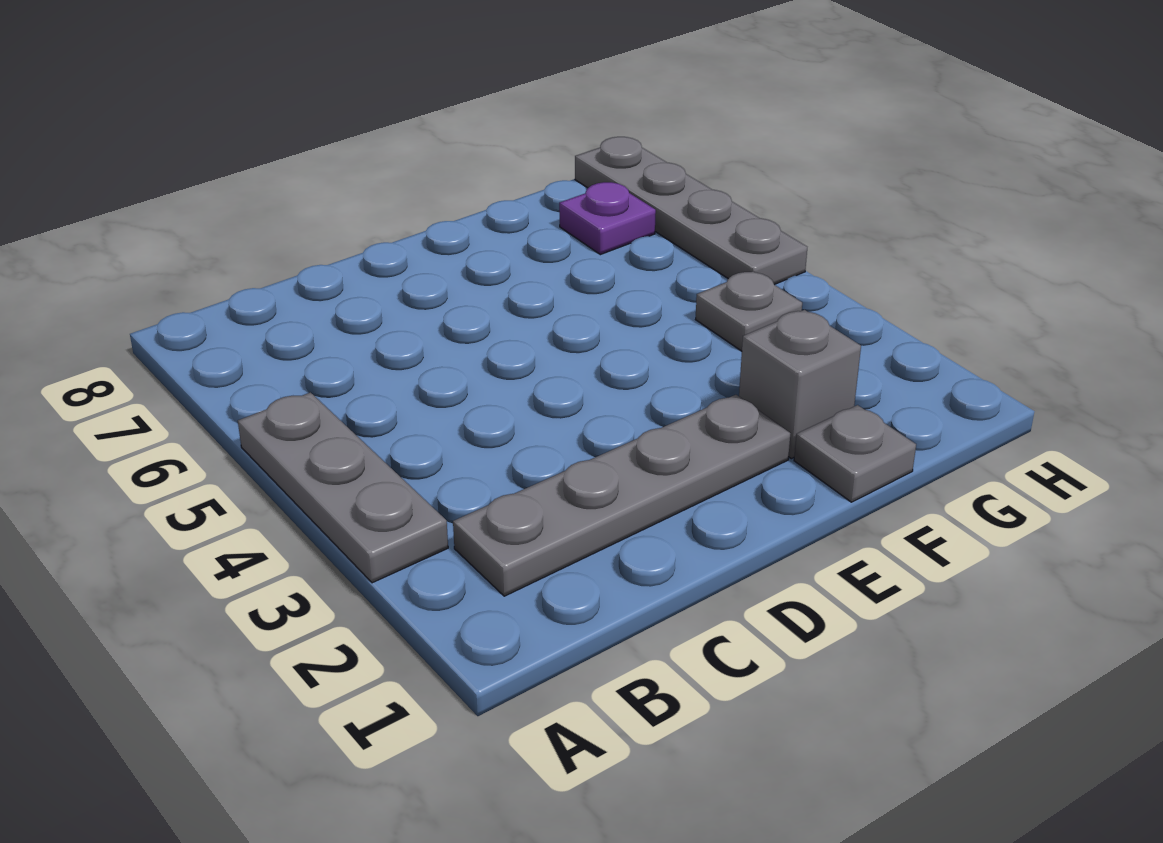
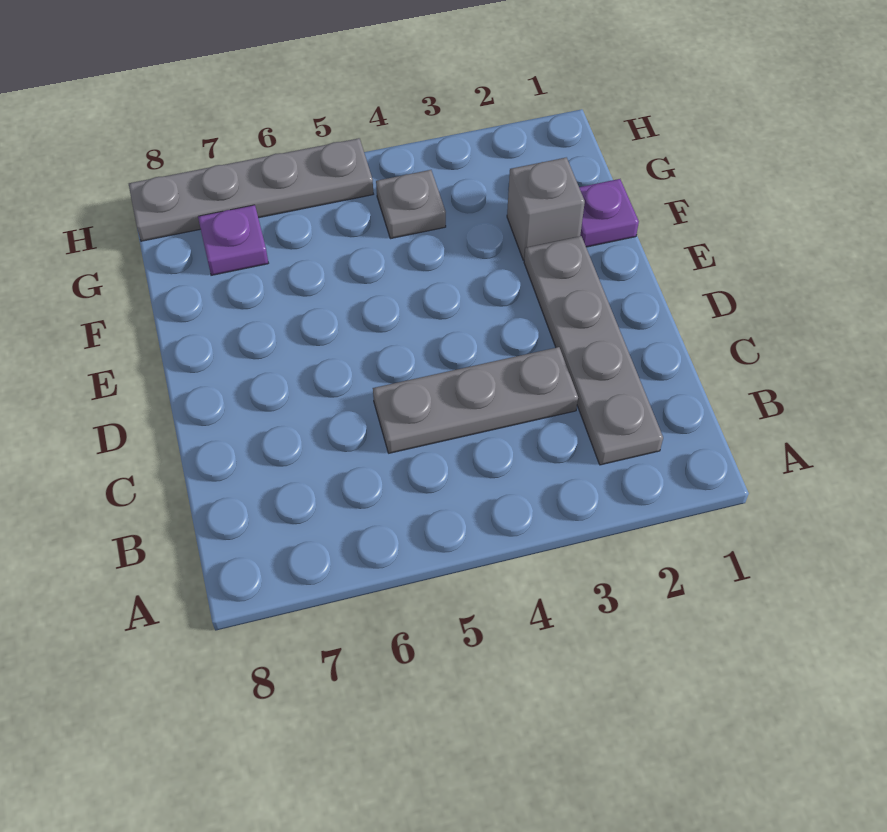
grey plate A3:A5 level 1 -> grey plate C3:C5 level 1
grey plate F1 level 1 -> purple plate F1 level 1

